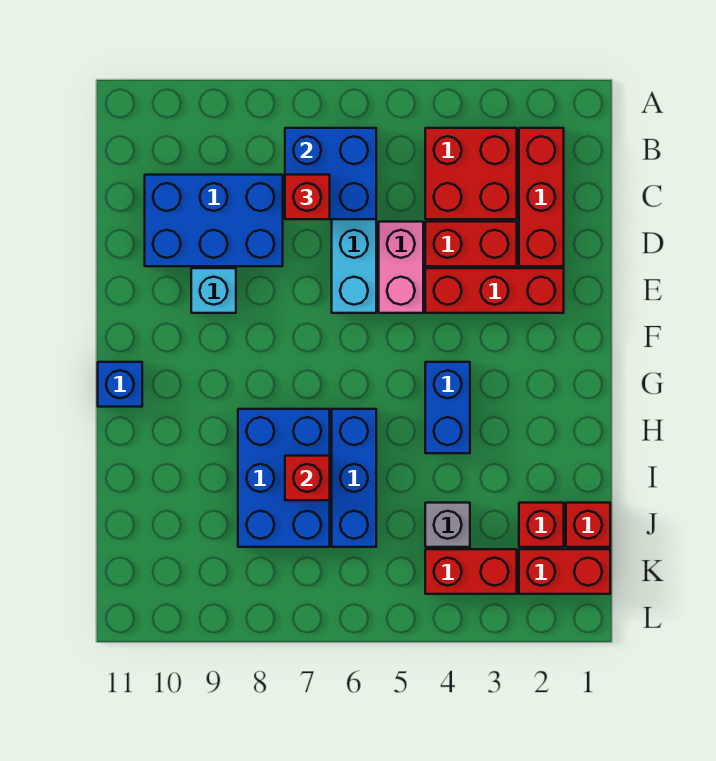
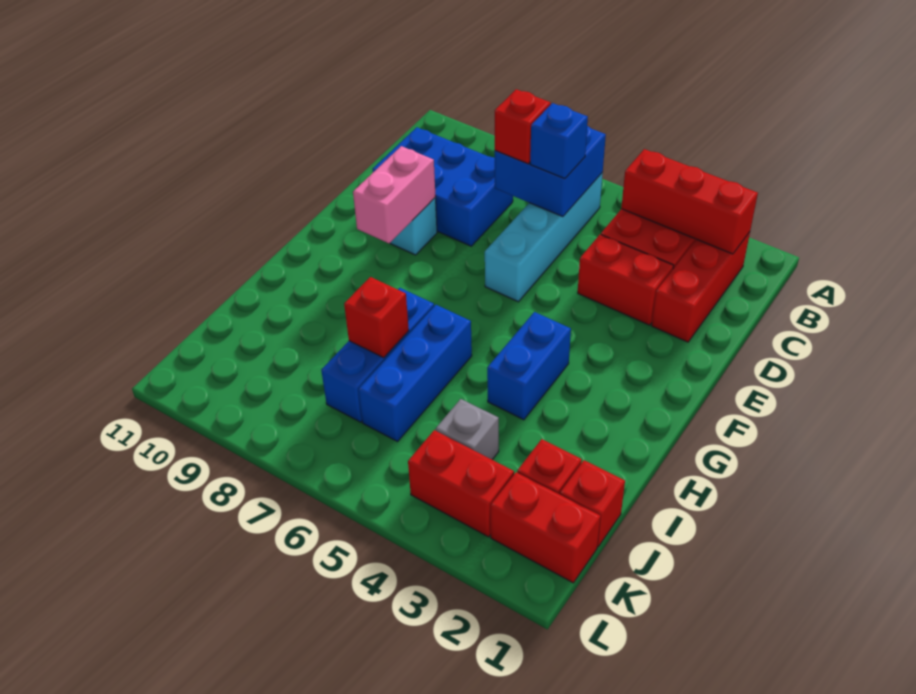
pink brick D5:E5 level 1 -> pink brick E9:F9 level 2
red brick E2:E4 level 1 -> red brick B2:B4 level 2
blue brick G11 level 1 -> blue brick C6 level 3
blue brick H7:J8 level 1 -> blue brick H7:J7 level 1

